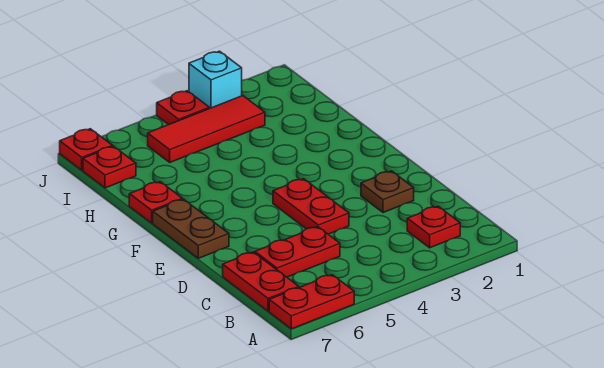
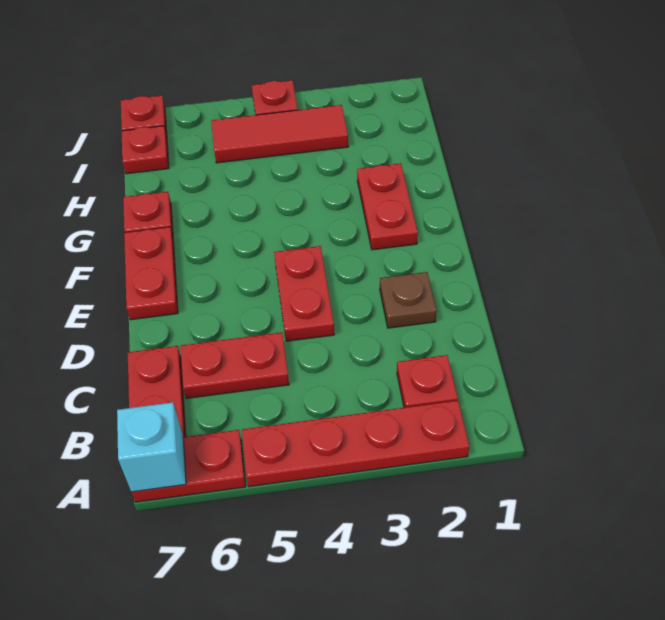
none -> red plate A2:A5 level 1
brown plate E7:F7 level 1 -> red plate E7:F7 level 1
none -> red plate F2:G2 level 1
cyan brick J3 level 1 -> cyan brick A7 level 2

